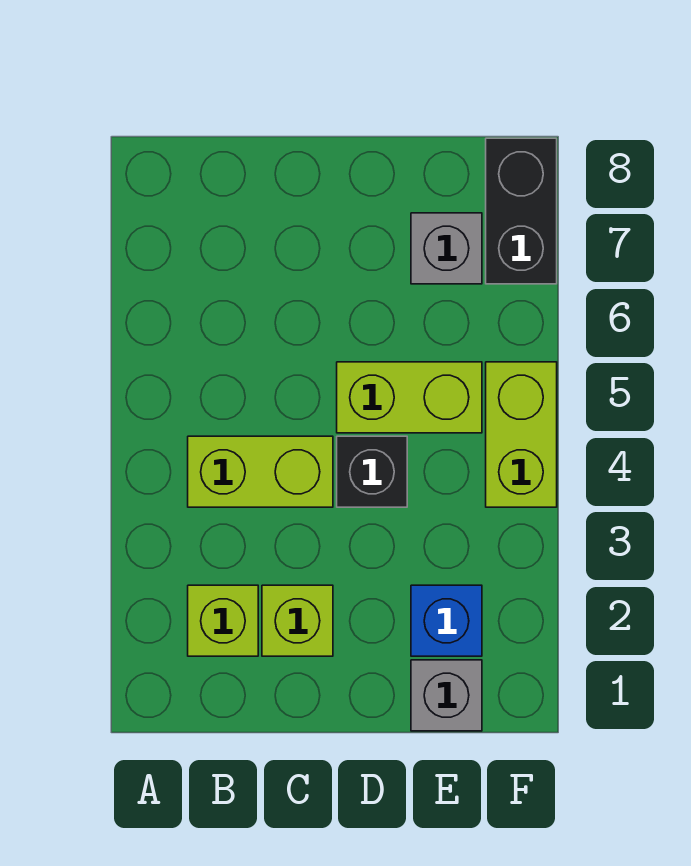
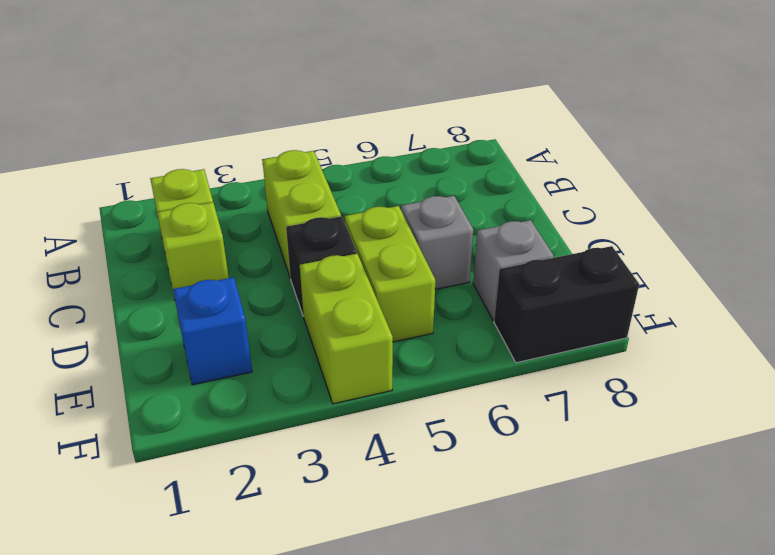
grey brick E1 level 1 -> grey brick D6 level 1
lime brick F4:F5 level 1 -> lime brick E4:F4 level 1

